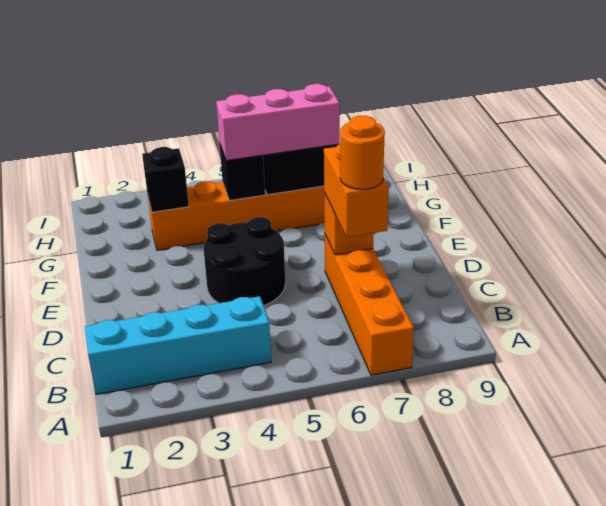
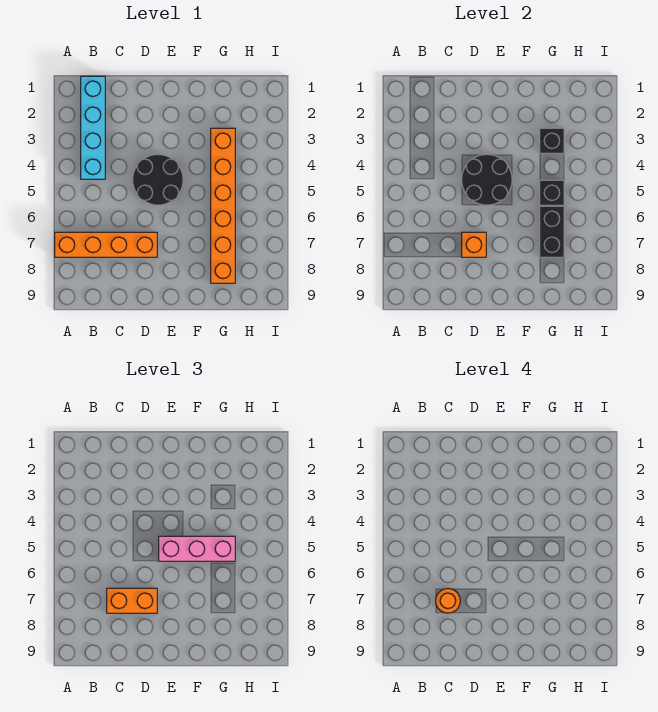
none -> black round brick D4:E5 level 2
pink brick G5:G7 level 3 -> pink brick E5:G5 level 3

